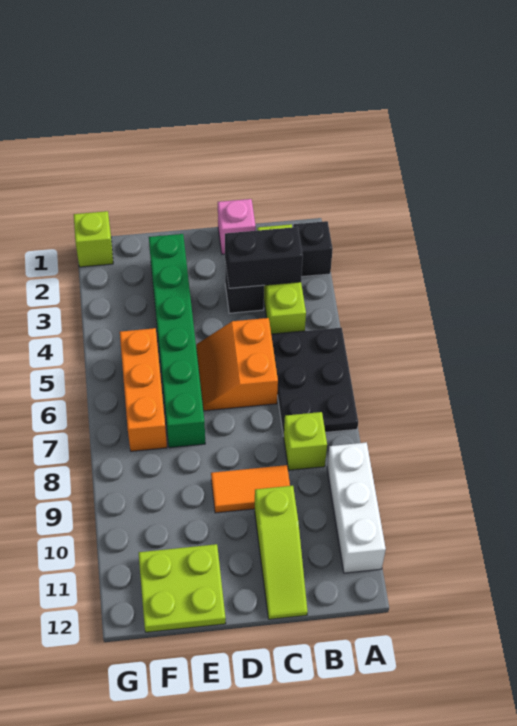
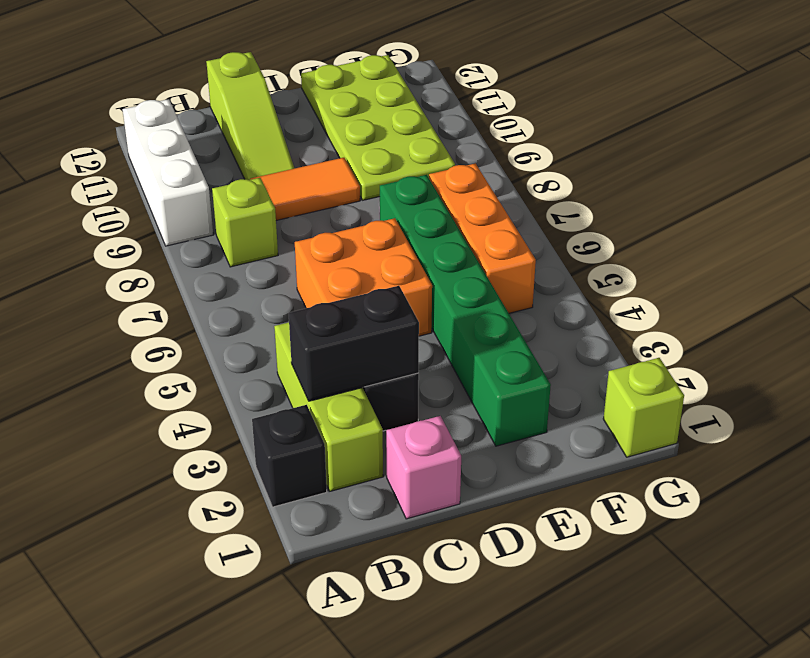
black plate A5:B7 level 1 -> none
orange slope C5:D6 level 1 top C -> orange brick C5:D6 level 1
lime slope C10:C12 level 1 top 10 -> lime slope C10:C12 level 1 top 12
lime plate E11:F12 level 1 -> lime plate E9:F12 level 1

